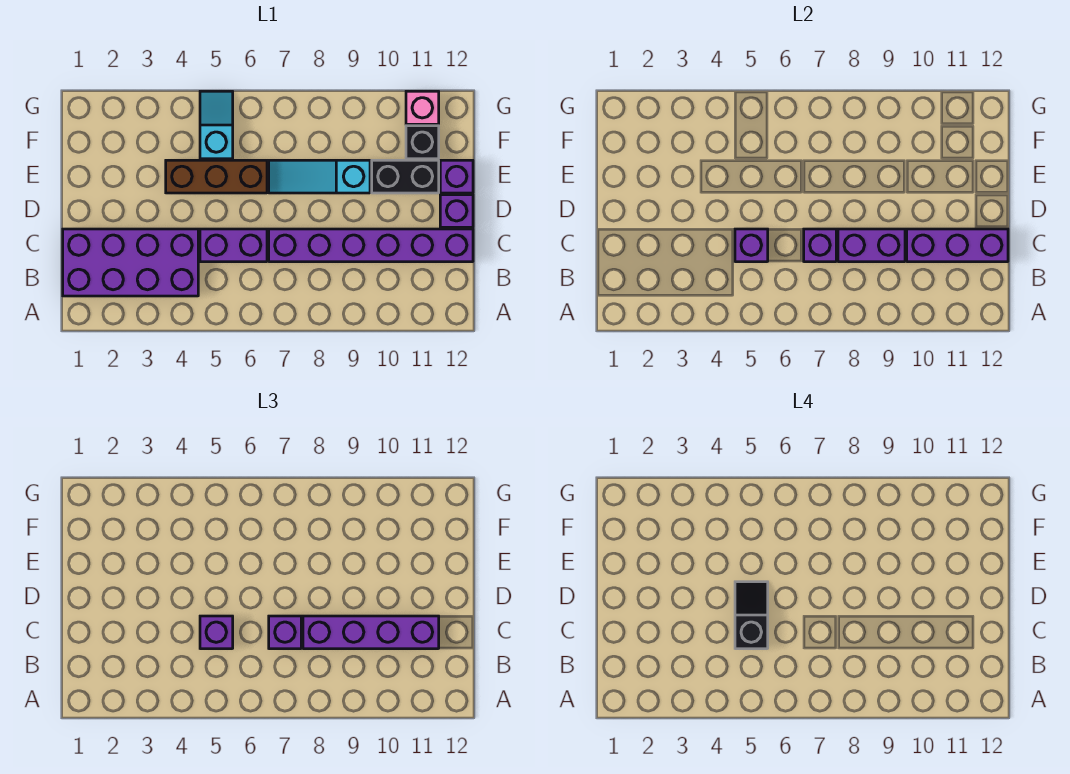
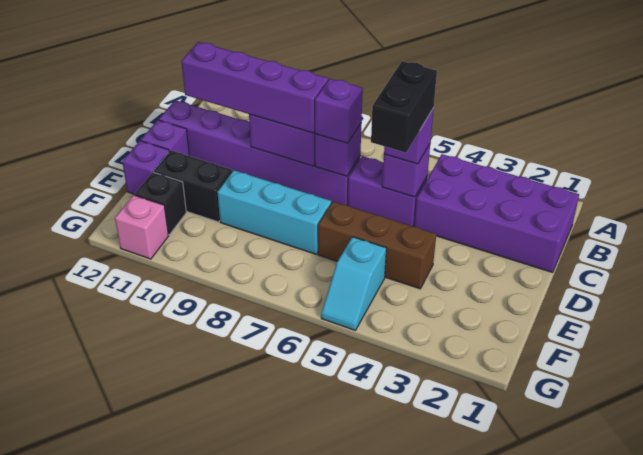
black slope C5:D5 level 4 top C -> black brick C5:D5 level 4
purple brick C10:C12 level 2 -> none
cyan slope E7:E9 level 1 top 9 -> cyan brick E7:E9 level 1

